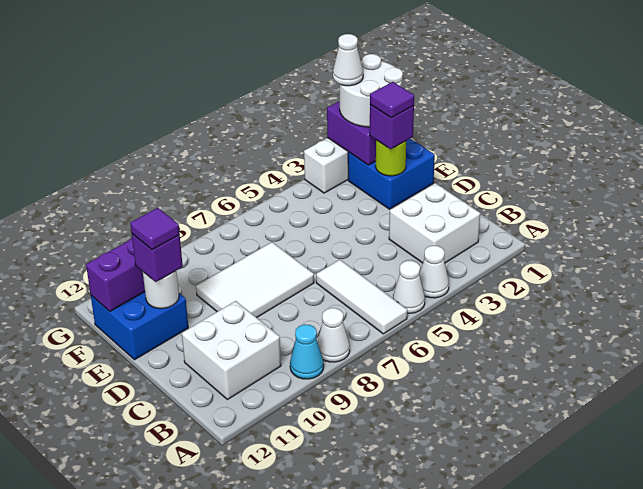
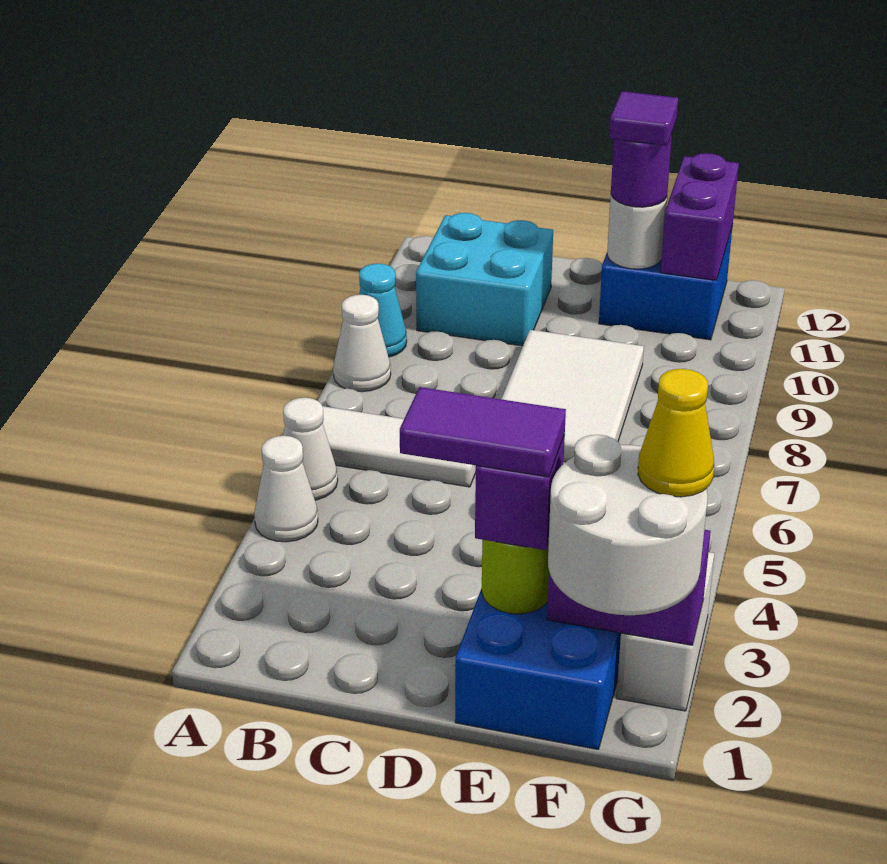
white brick B2:C3 level 1 -> none
white brick B10:C11 level 1 -> cyan brick B10:C11 level 1
purple tile E2 level 4 -> purple tile D2:E2 level 4
purple brick E11 level 3 -> purple round brick E11 level 3
white cone G2 level 4 -> yellow cone G2 level 4

